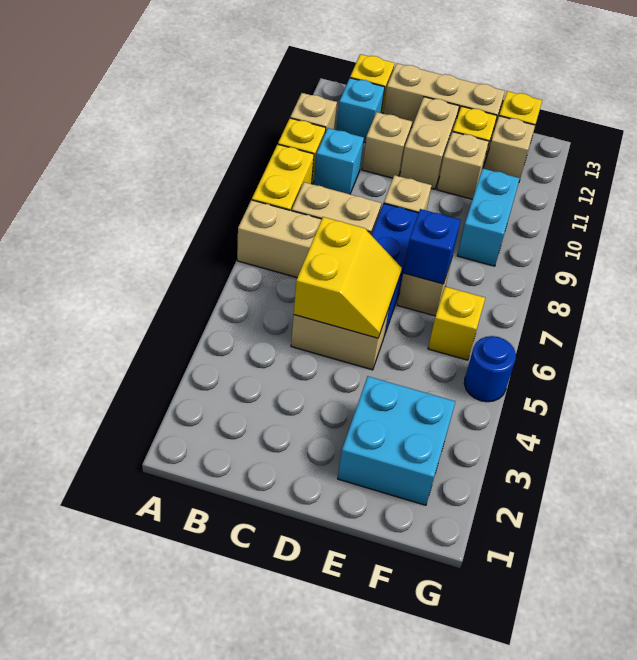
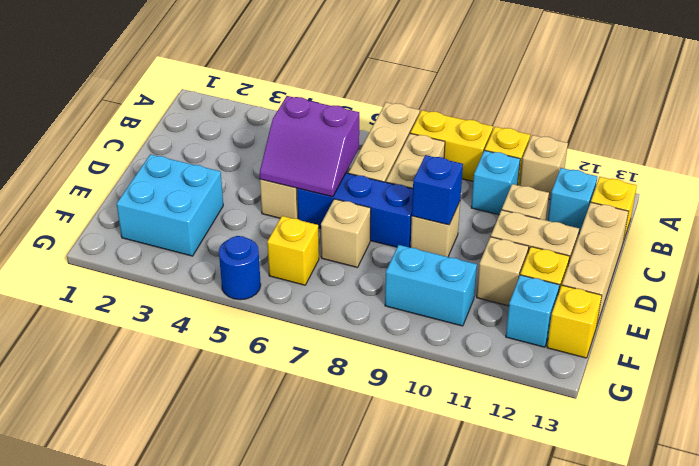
yellow slope C5:D6 level 2 top C -> purple slope C5:D6 level 2 top C
blue brick E7 level 2 -> blue brick D9 level 2
tan brick F12 level 1 -> cyan brick F12 level 1

